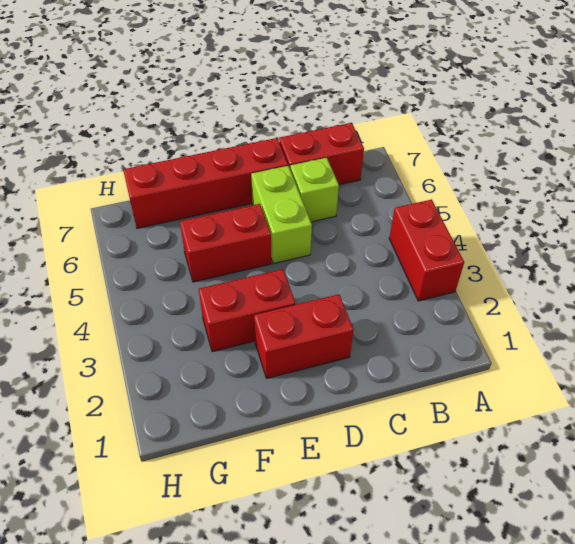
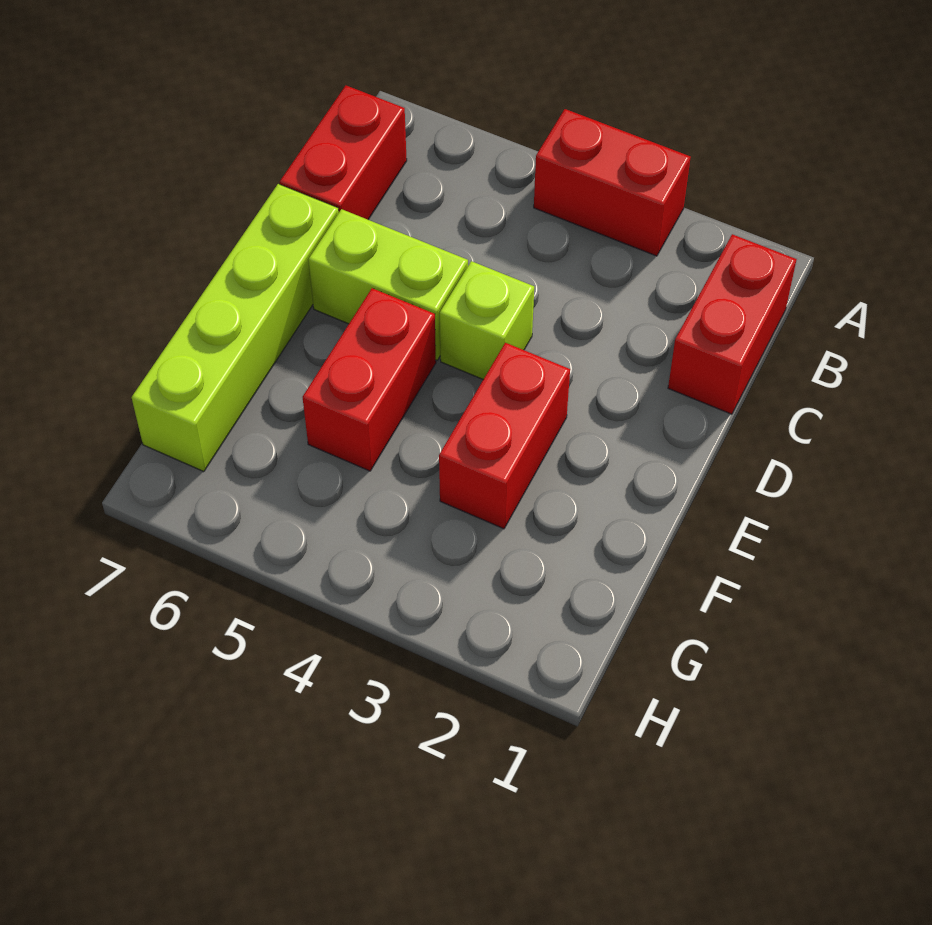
lime brick C6 level 1 -> lime brick D4 level 1
red brick D2:E2 level 1 -> red brick B1:C1 level 1
red brick D7:G7 level 1 -> lime brick D7:G7 level 1

